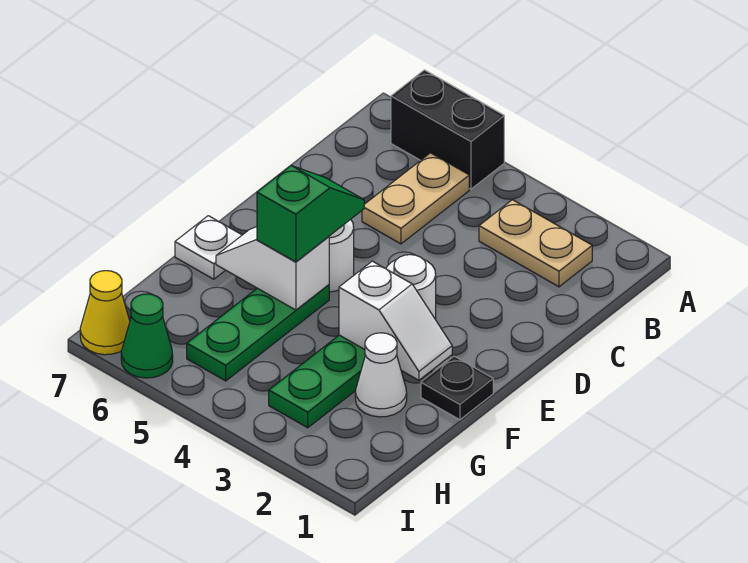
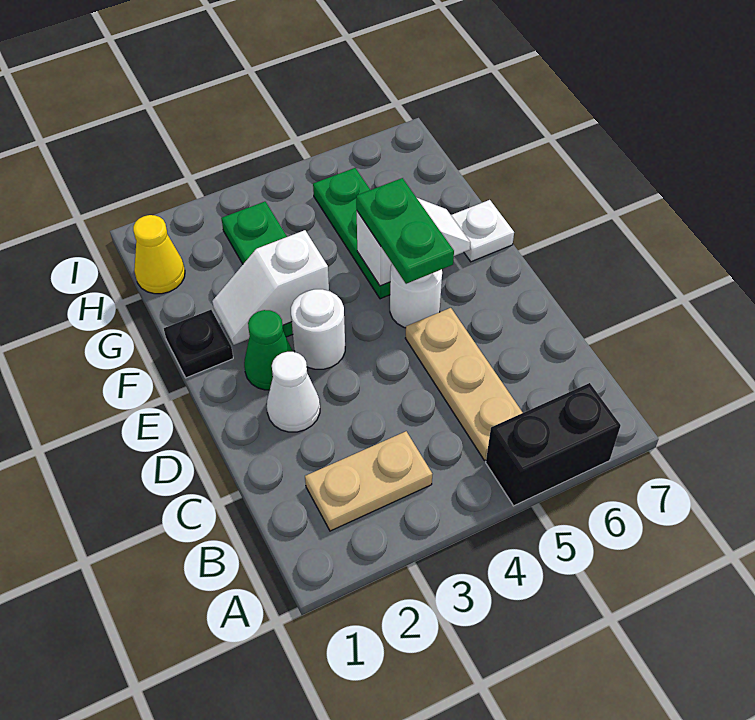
tan plate B5:C5 level 1 -> tan plate B5:D5 level 1
green slope E5:F5 level 3 top F -> green plate E5:F5 level 3
white cone G2 level 1 -> white cone D2 level 1
green cone I6 level 1 -> green cone E2 level 1
yellow cone I7 level 1 -> yellow cone H1 level 1

